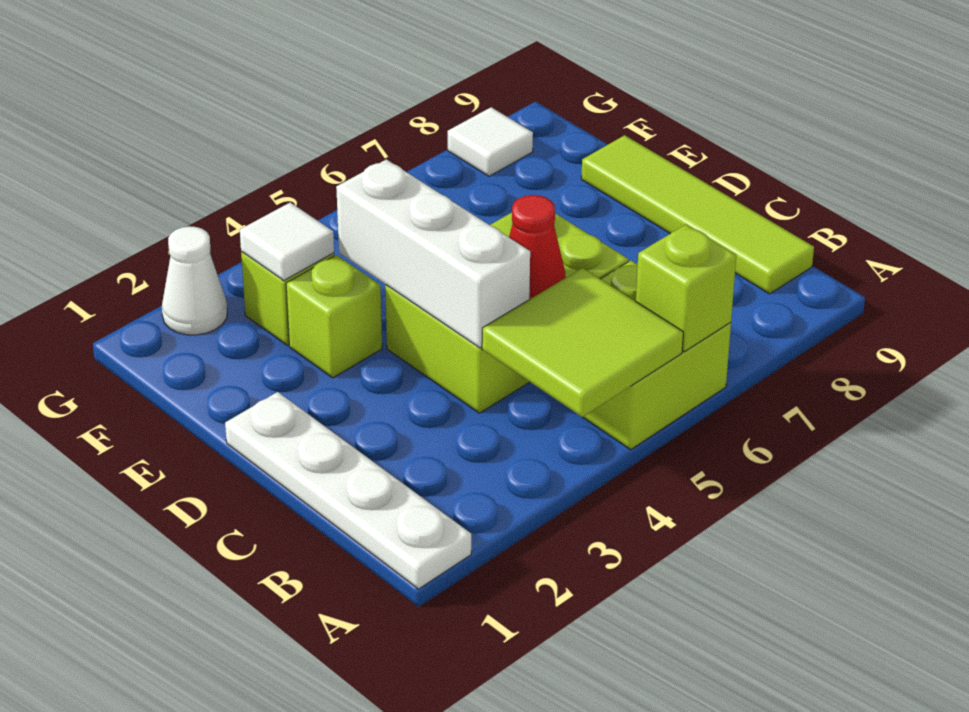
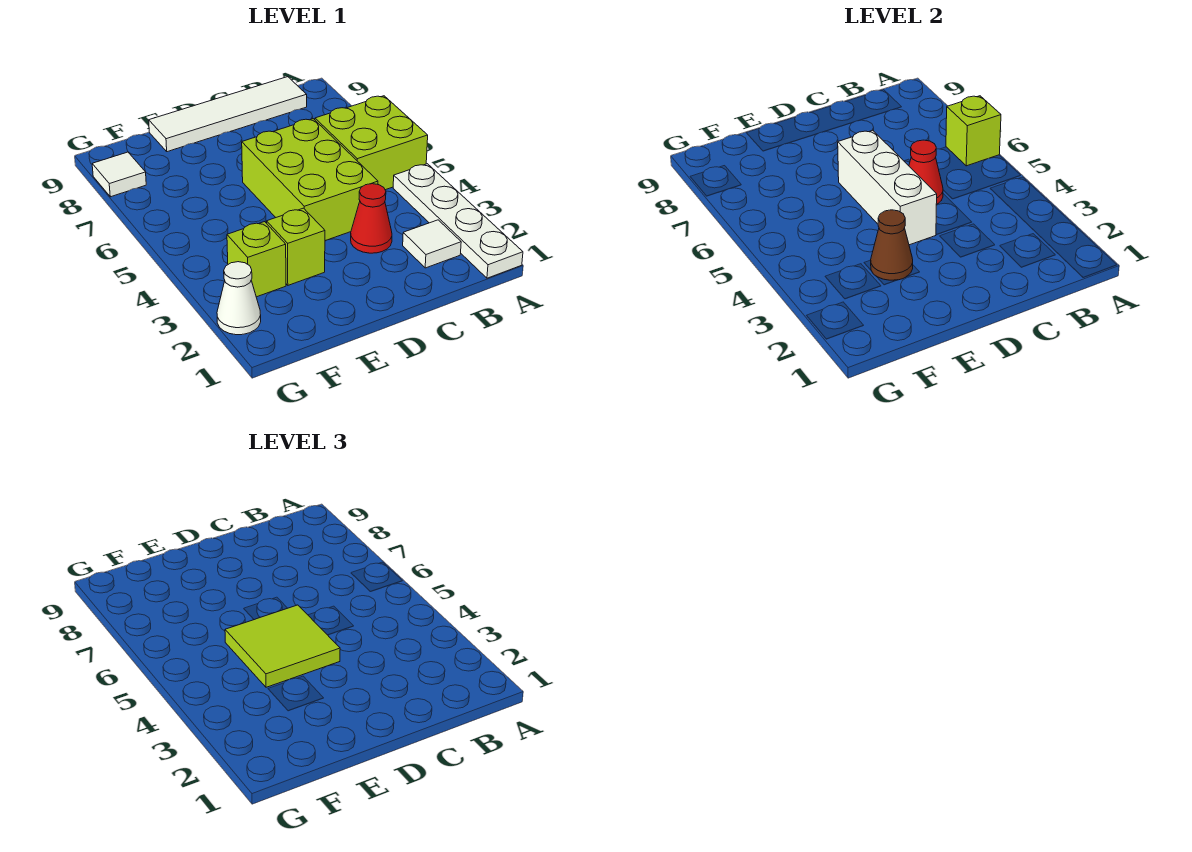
white plate A1:D1 level 1 -> white plate A1:A4 level 1
lime tile A4:B5 level 2 -> lime tile D4:E5 level 3
lime tile B9:E9 level 1 -> white tile B9:E9 level 1
none -> red cone C3 level 1
white brick C4:E4 level 2 -> white brick D4:D6 level 2
none -> brown cone E3 level 2
white tile F3 level 2 -> white tile B2 level 1

